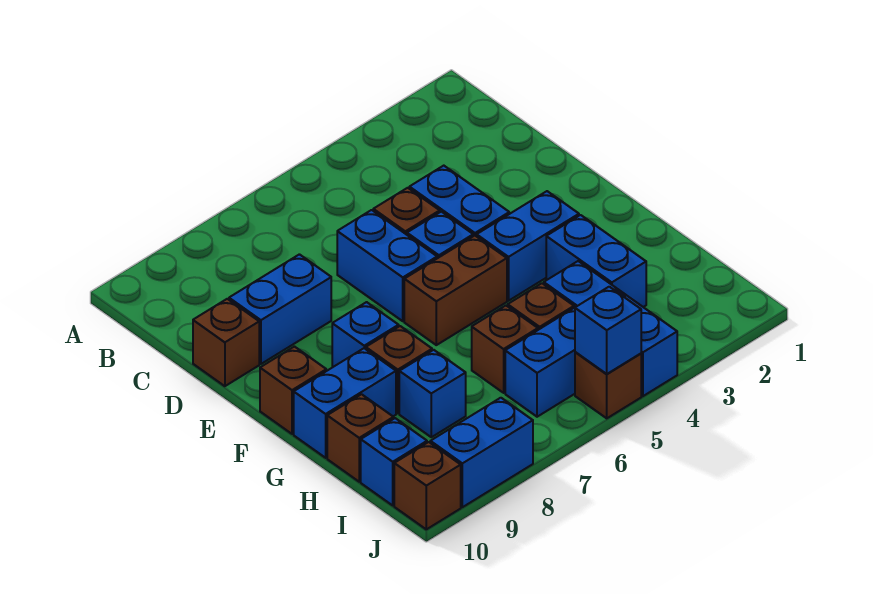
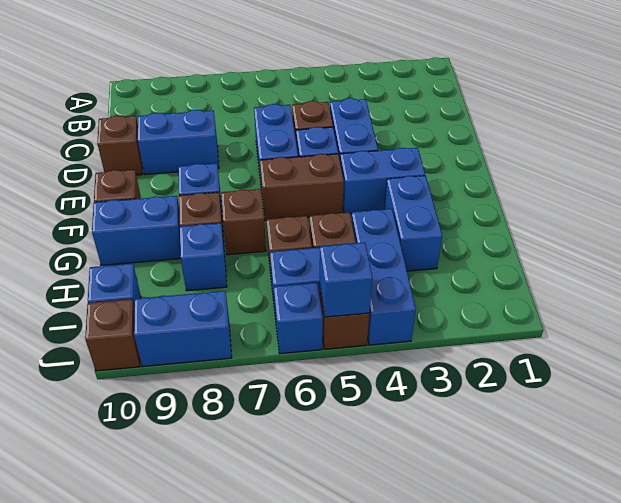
brown brick H10 level 1 -> brown brick G7 level 1
none -> blue brick J6 level 1

